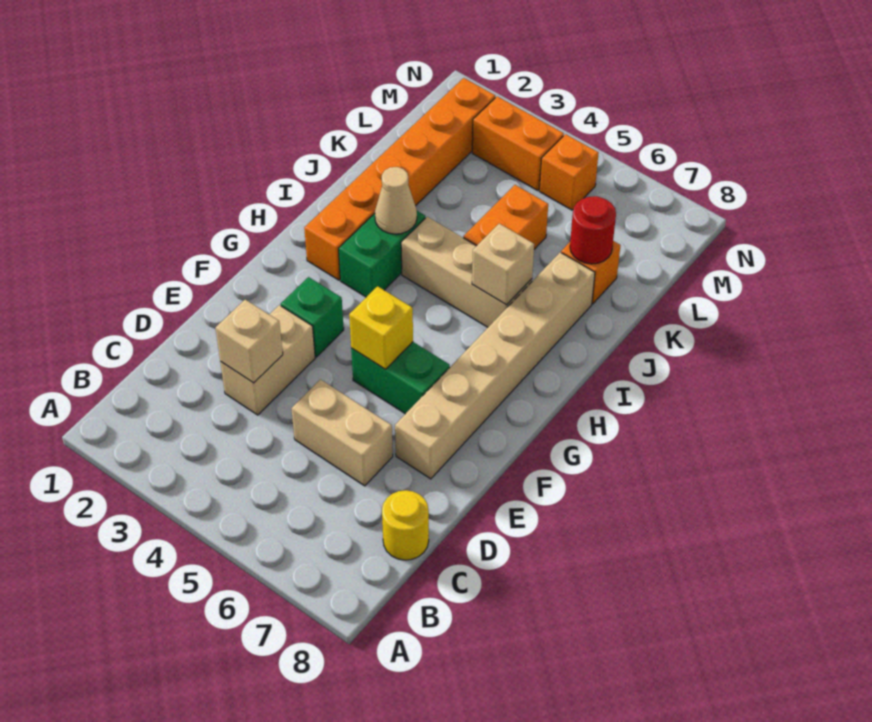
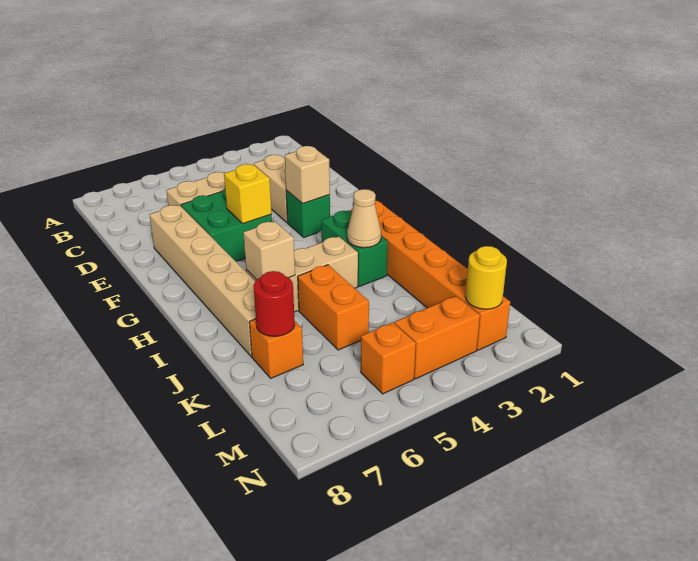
yellow round brick C8 level 1 -> yellow round brick M2 level 2
tan brick D3 level 2 -> tan brick F3 level 2
green brick F5:F6 level 1 -> green brick E5:F6 level 1

